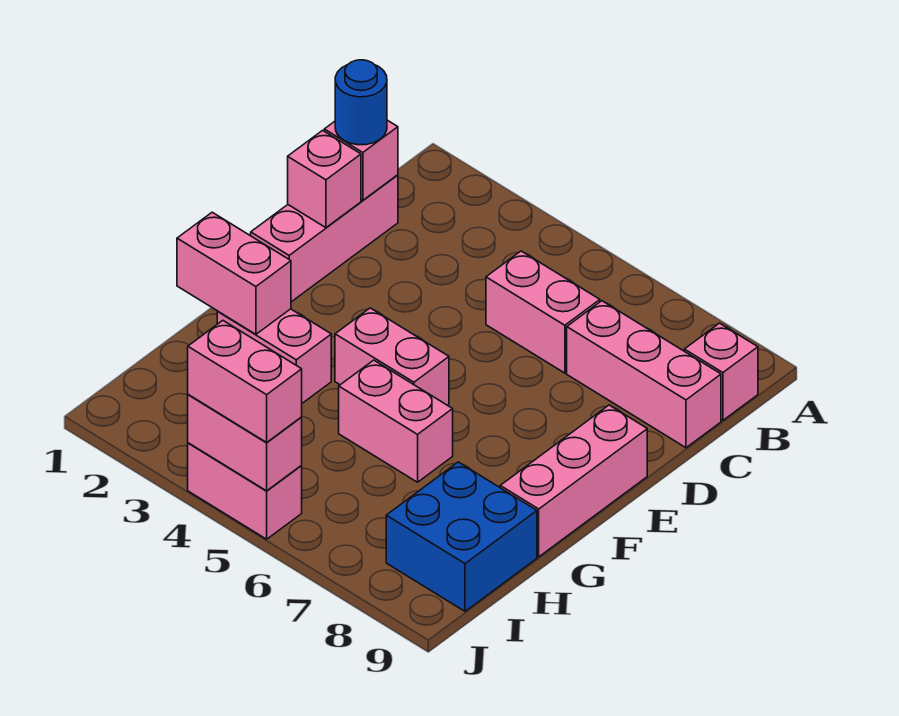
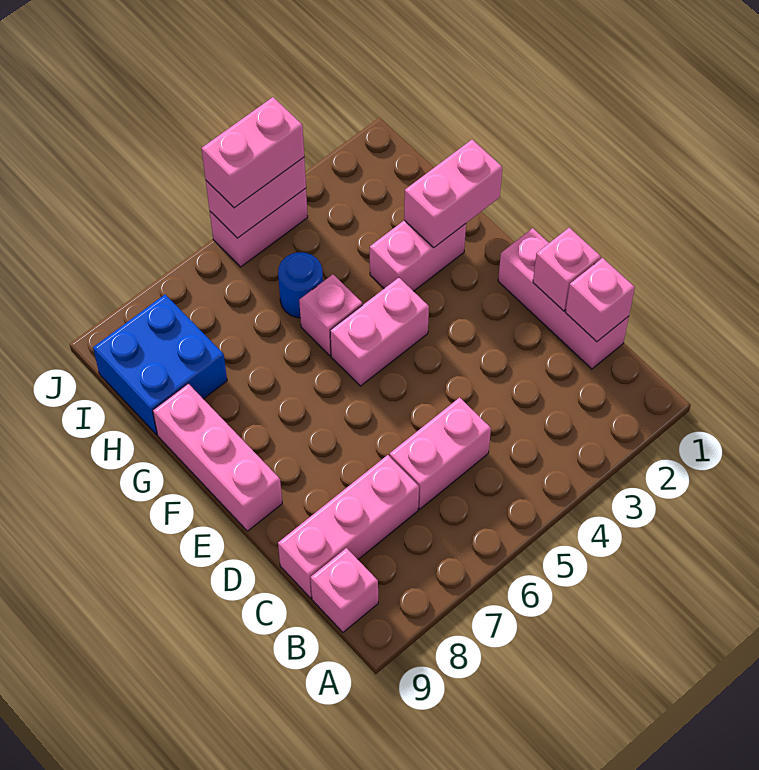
blue round brick C1 level 3 -> blue round brick H5 level 1
pink brick G5:G6 level 1 -> pink brick G5 level 1

